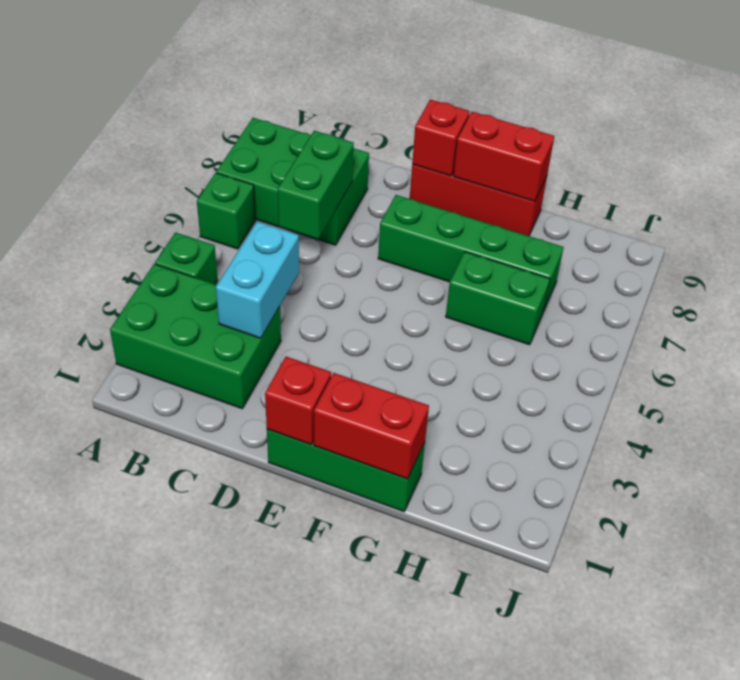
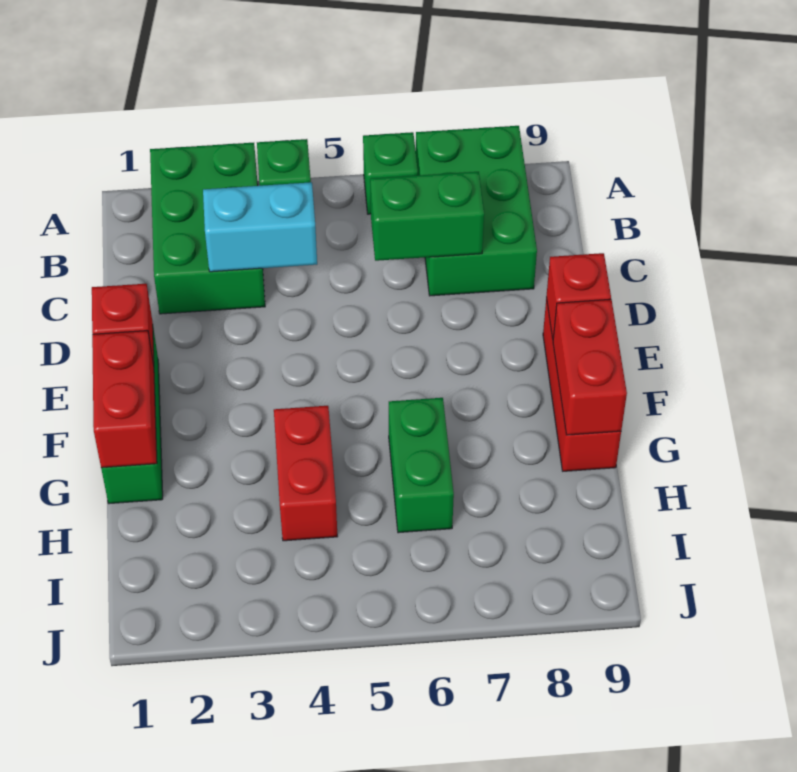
green brick E7:H7 level 1 -> none
none -> red brick G4:H4 level 1

